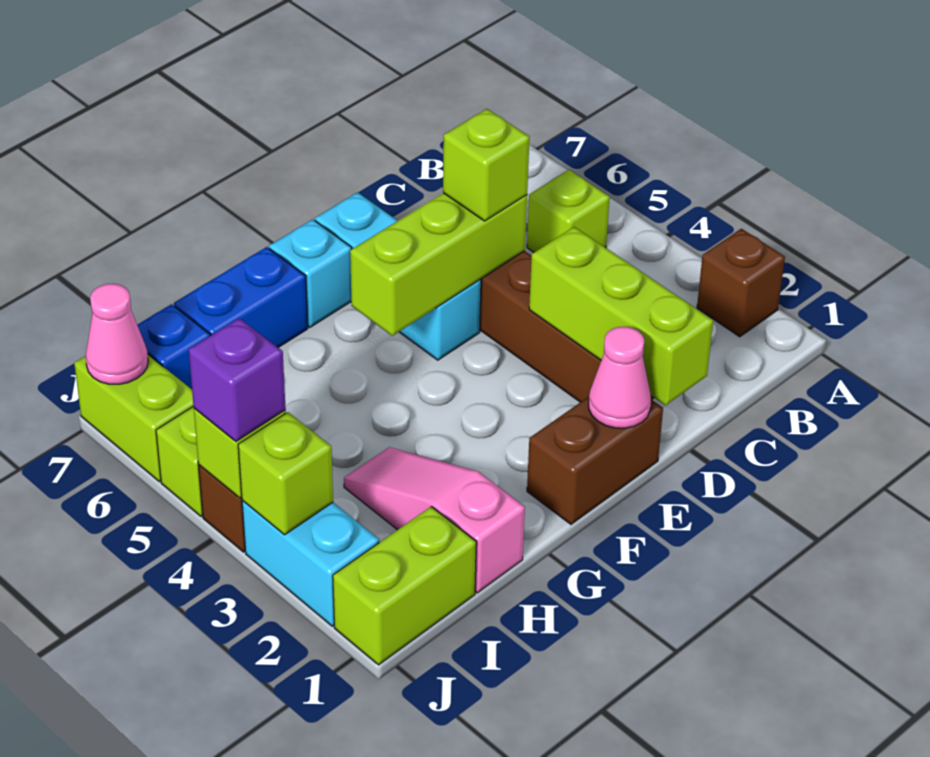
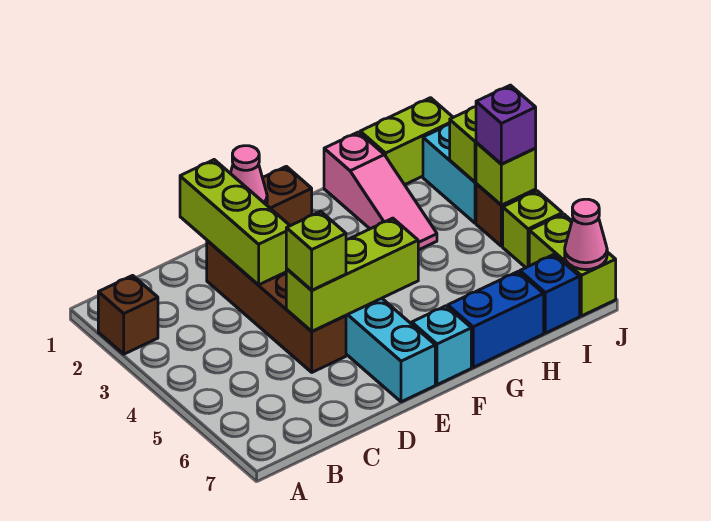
lime brick B5 level 1 -> none

